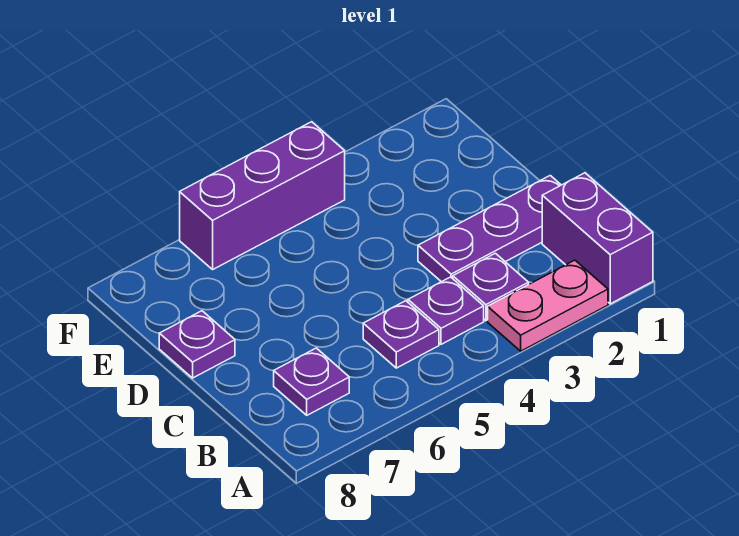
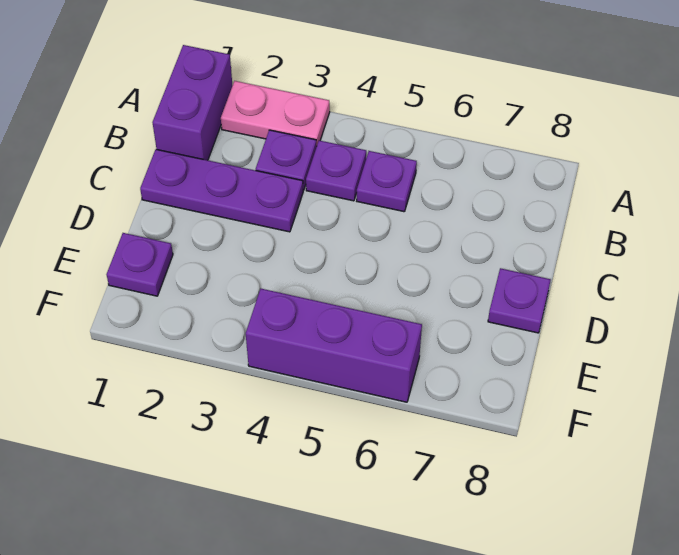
purple plate B7 level 1 -> purple plate E1 level 1

